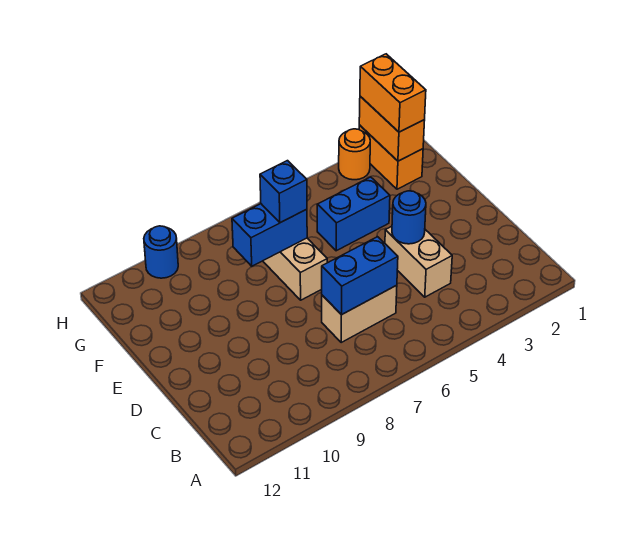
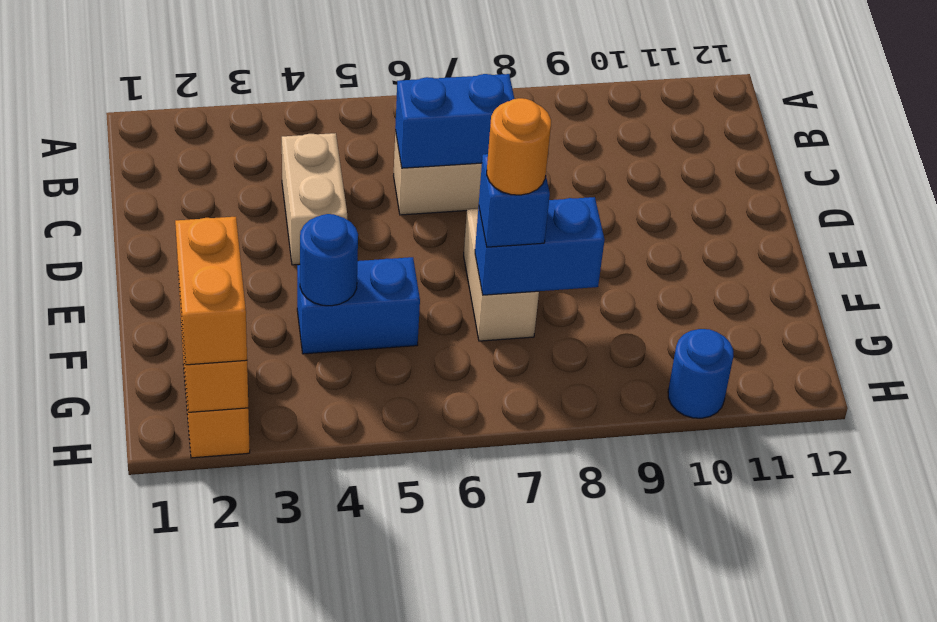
blue round brick D4 level 2 -> blue round brick F4 level 2
orange round brick H3 level 1 -> orange round brick F7 level 4

